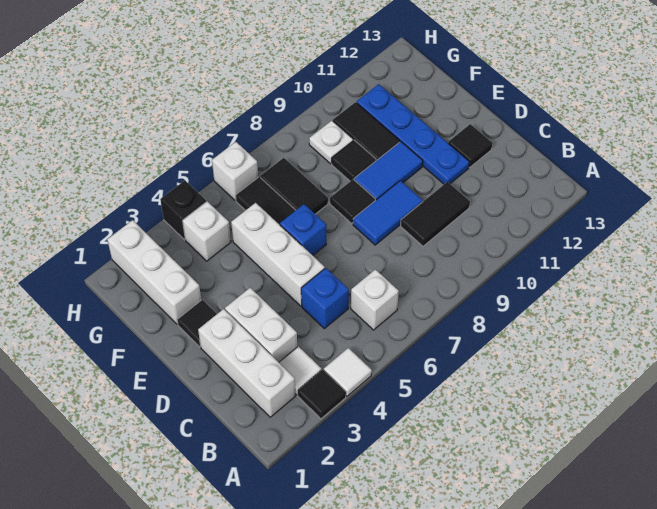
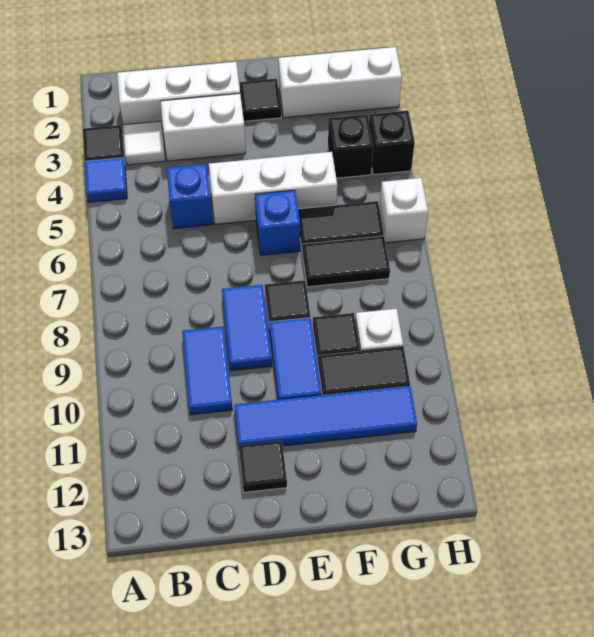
white tile A4 level 1 -> blue tile A4 level 1
white brick B6 level 1 -> none
black tile C9:C10 level 1 -> blue tile C9:C10 level 1
blue plate D11:G11 level 1 -> blue tile D11:G11 level 1
white brick G4 level 1 -> black brick G4 level 1

